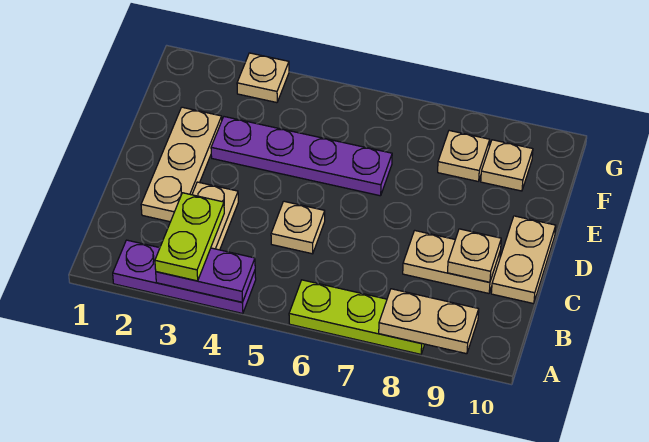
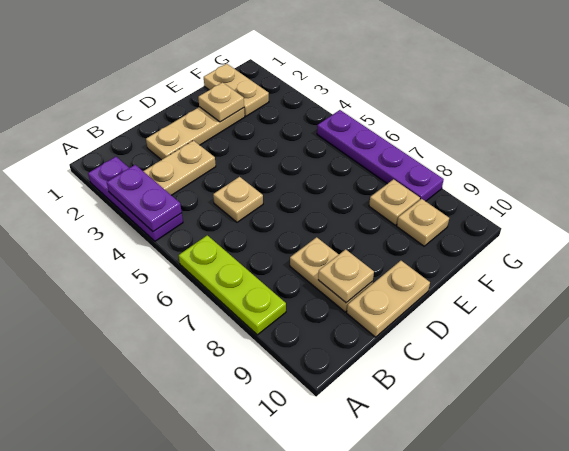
lime plate A3:B3 level 3 -> none
tan plate A8:A9 level 2 -> tan plate F1:F2 level 1
purple plate E3:E6 level 1 -> purple plate G5:G8 level 1
tan plate G3 level 1 -> tan plate E2 level 2

